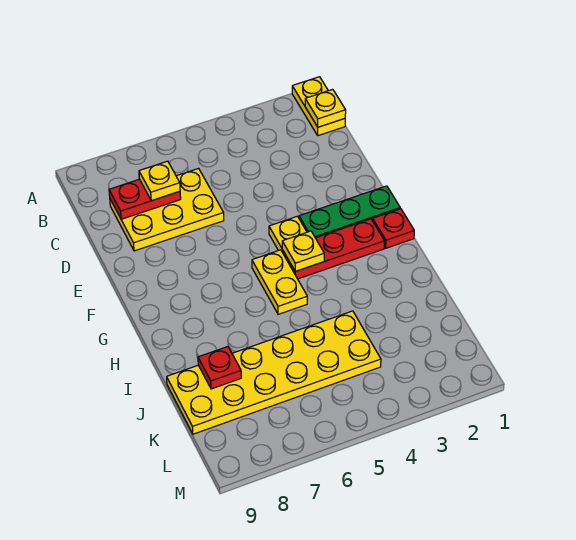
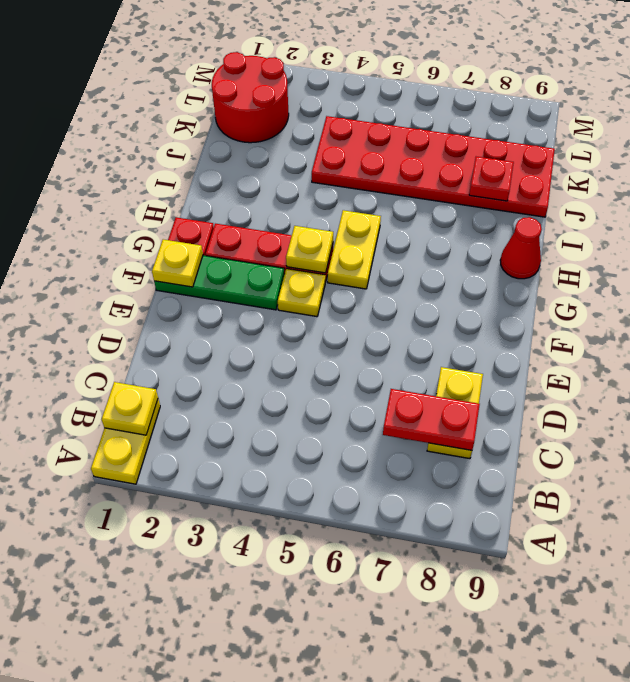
yellow plate C6:D8 level 1 -> yellow plate C8:D8 level 1
yellow plate C7 level 3 -> yellow plate F1 level 2
none -> red cone H9 level 1
yellow plate J4:K9 level 1 -> red plate J4:K9 level 1
none -> red round brick K1:L2 level 1

